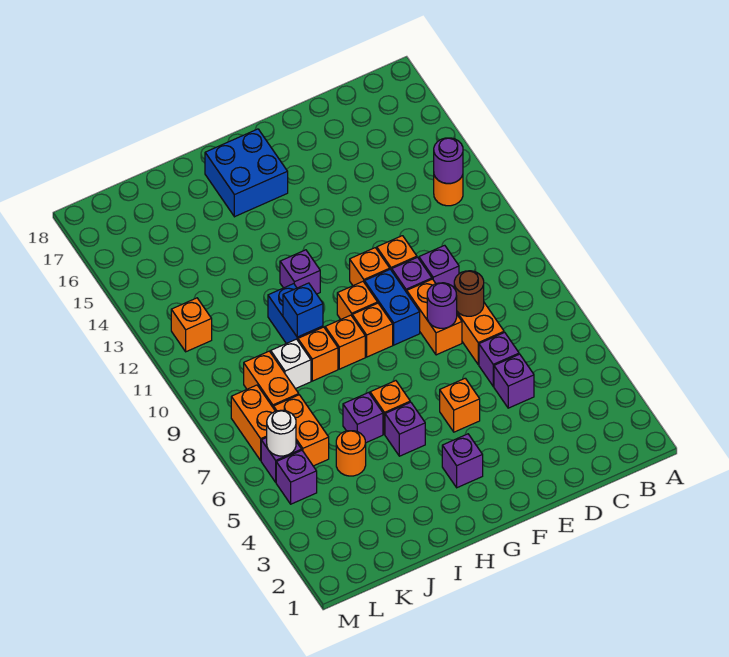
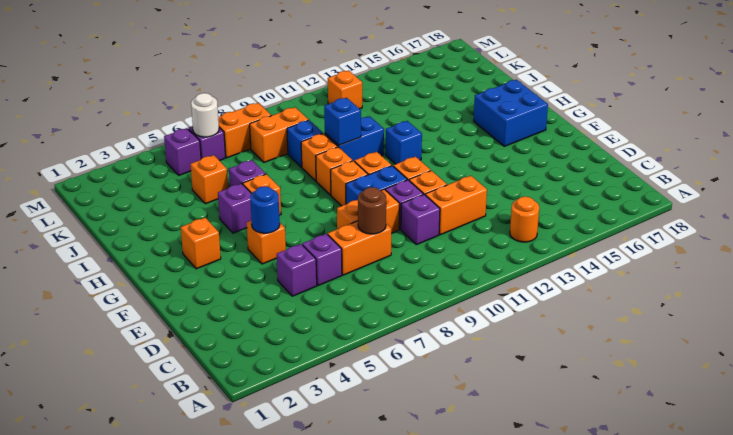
purple round brick B13 level 2 -> none
purple round brick E8 level 2 -> none
none -> blue round brick F5 level 2
purple brick G3 level 1 -> orange brick G3 level 1
purple brick H12 level 1 -> blue brick H12 level 1
orange round brick J5 level 1 -> orange brick J5 level 1
white brick J9 level 1 -> blue brick J9 level 1
orange brick K6:K7 level 1 -> orange brick D11:D12 level 1

